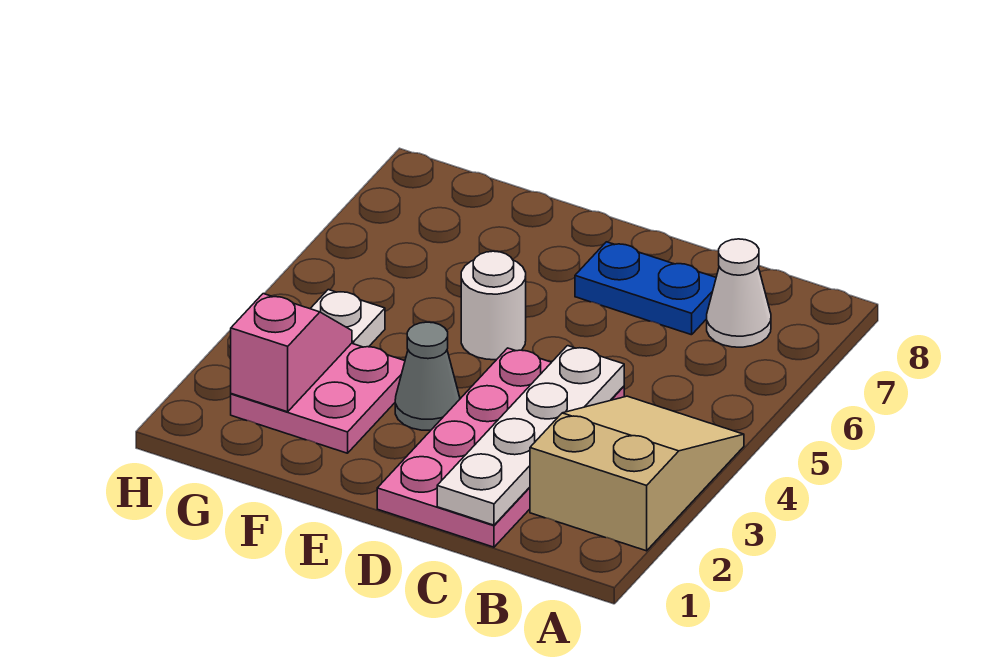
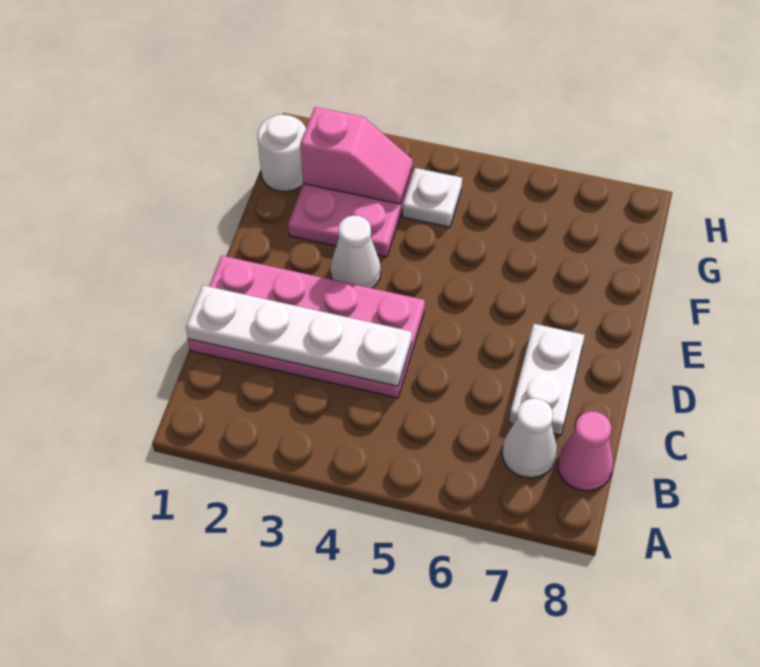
tan slope A2:B4 level 1 top 2 -> none
none -> pink cone B8 level 1
blue plate C7:D7 level 1 -> white plate C7:D7 level 1
grey cone E3 level 1 -> white cone E3 level 1
white round brick E5 level 1 -> white round brick G1 level 1

